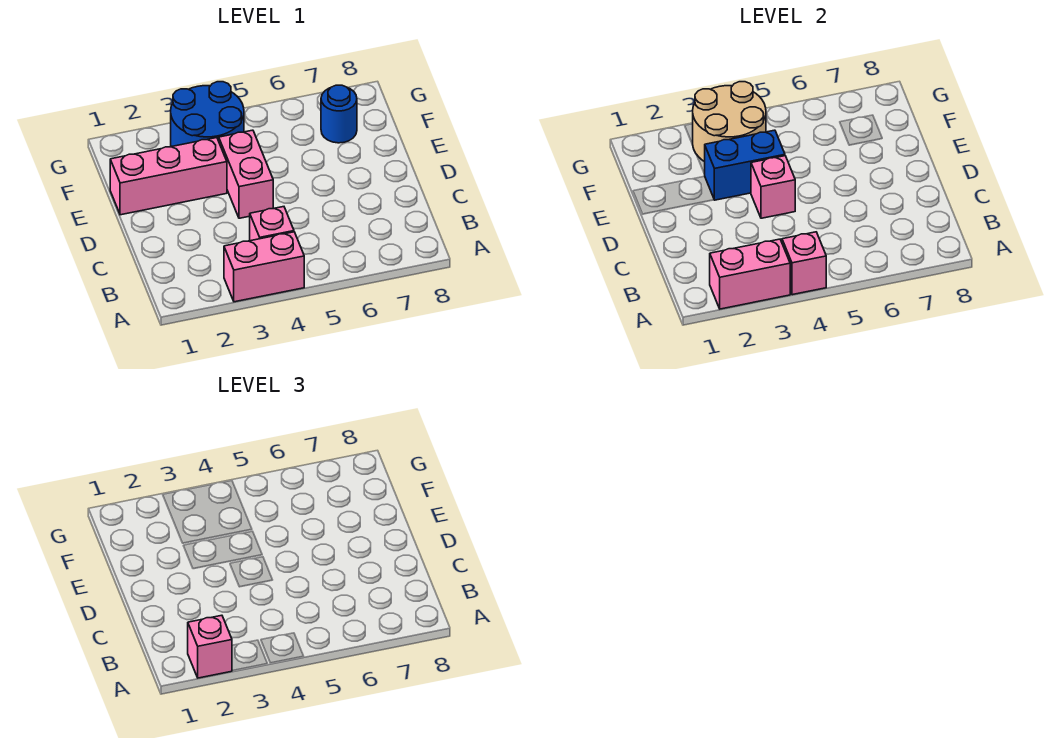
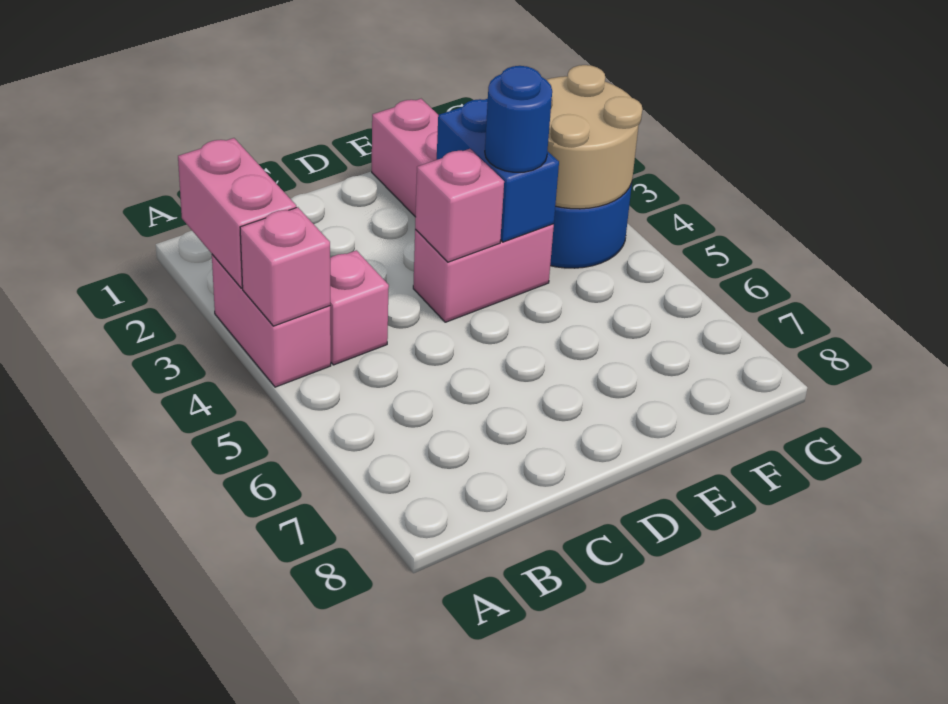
pink brick A2 level 3 -> none
blue round brick F7 level 1 -> blue round brick E4 level 3

